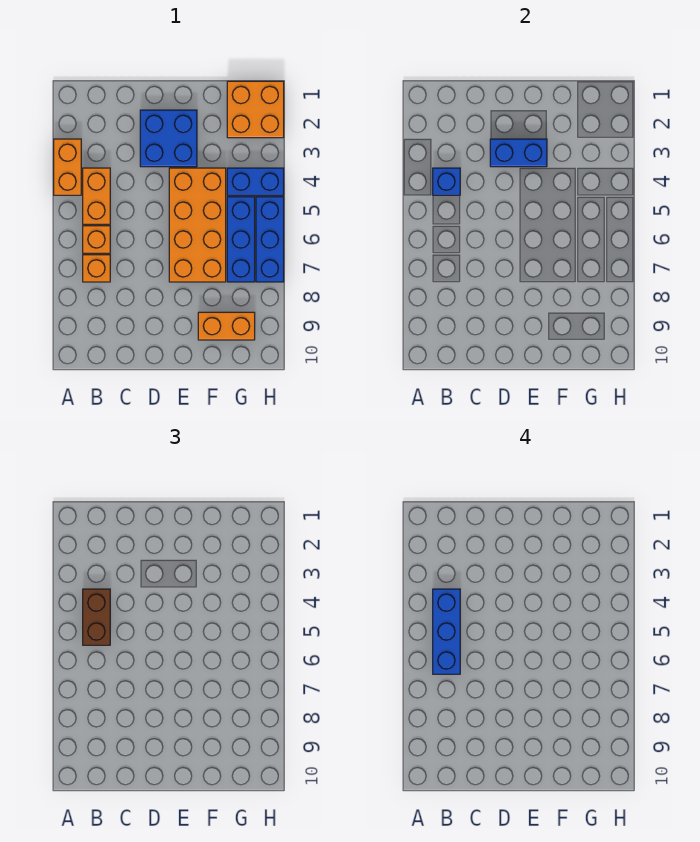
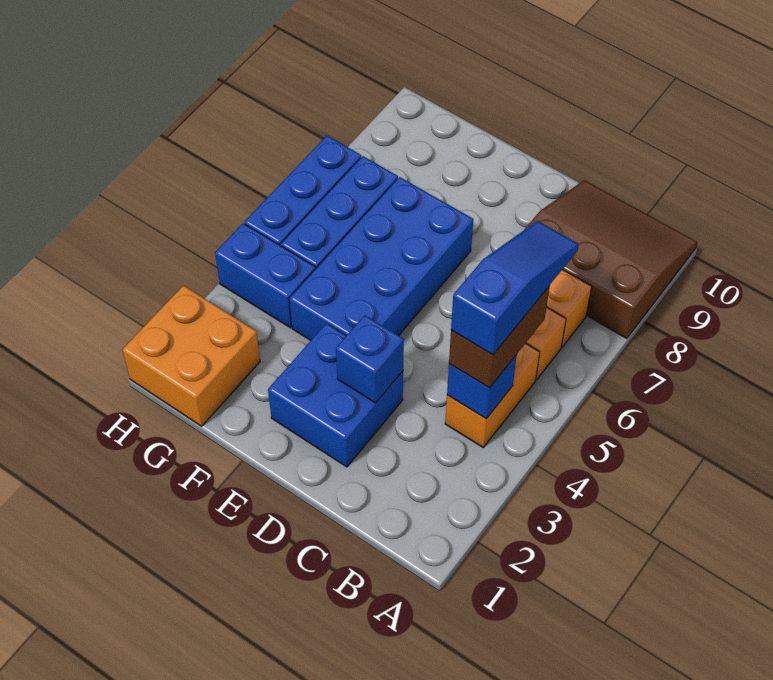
orange brick A3:A4 level 1 -> none
none -> brown slope A8:C10 level 1 top 8
blue brick B4:B6 level 4 -> blue slope B4:B6 level 4 top 4
blue brick D3:E3 level 2 -> blue brick D3 level 2
orange brick E4:F7 level 1 -> blue brick E4:F7 level 1
orange brick F9:G9 level 1 -> none

